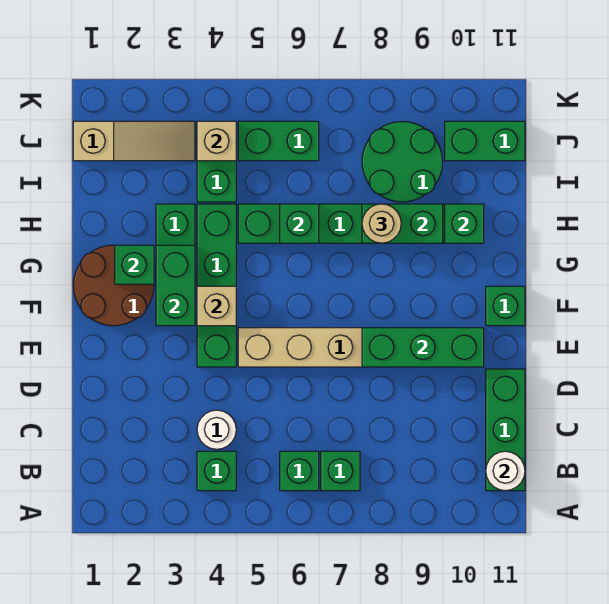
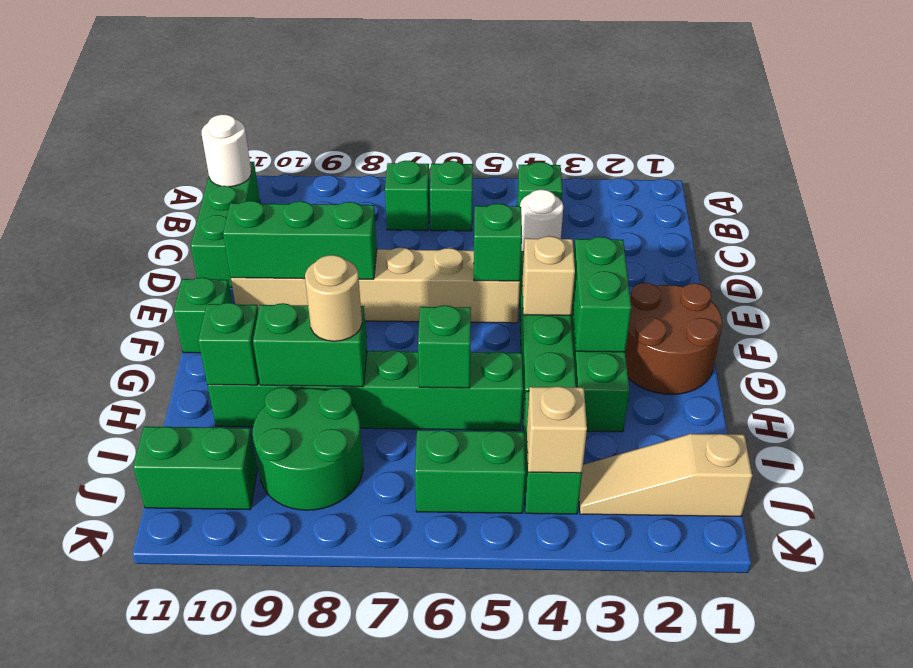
green brick G2 level 2 -> green brick E5 level 2

